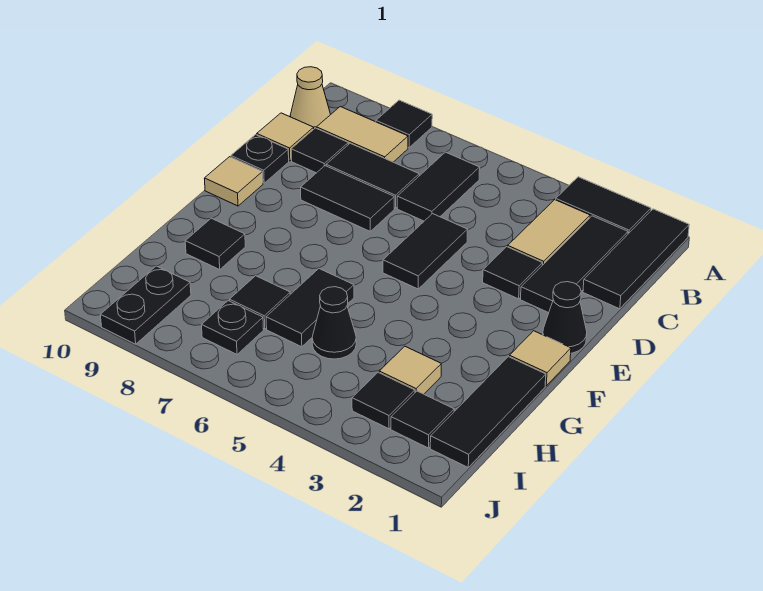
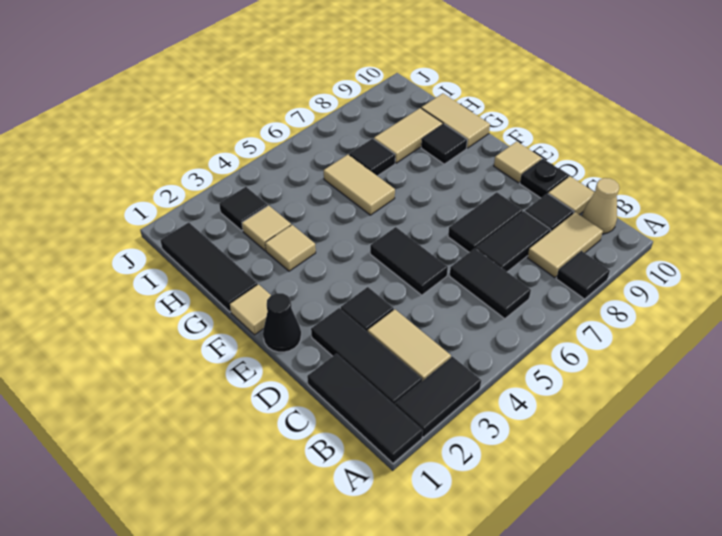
none -> tan tile G3 level 1
black tile G6:H6 level 1 -> tan tile G6:H6 level 1
none -> tan tile G10:H10 level 1
black cone H5 level 1 -> none
none -> tan tile H8:H9 level 1
black tile I2 level 1 -> none
black plate I7 level 1 -> none
black plate I9:J9 level 1 -> none

